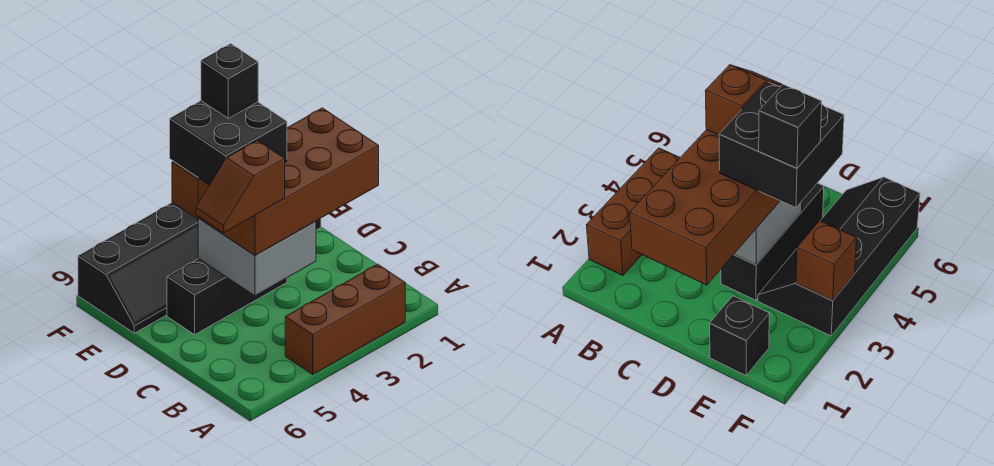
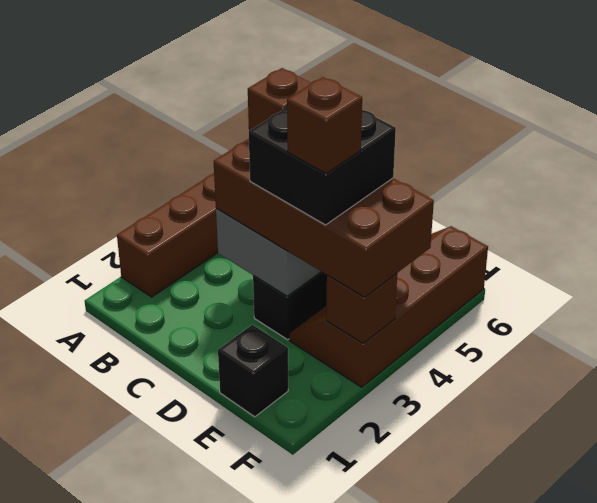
brown brick C1:D4 level 3 -> brown brick C3:F4 level 3
black slope E3:F6 level 1 top F -> brown slope E3:F6 level 1 top F
black brick E3 level 5 -> brown brick E3 level 5

